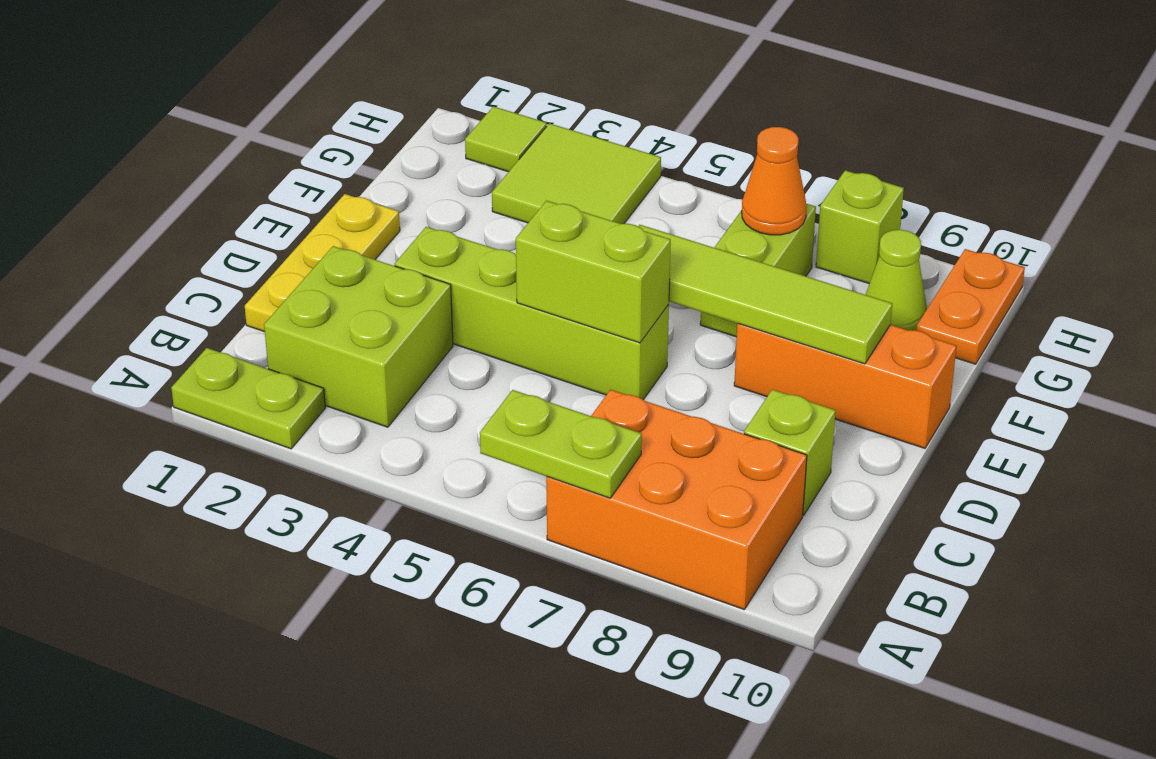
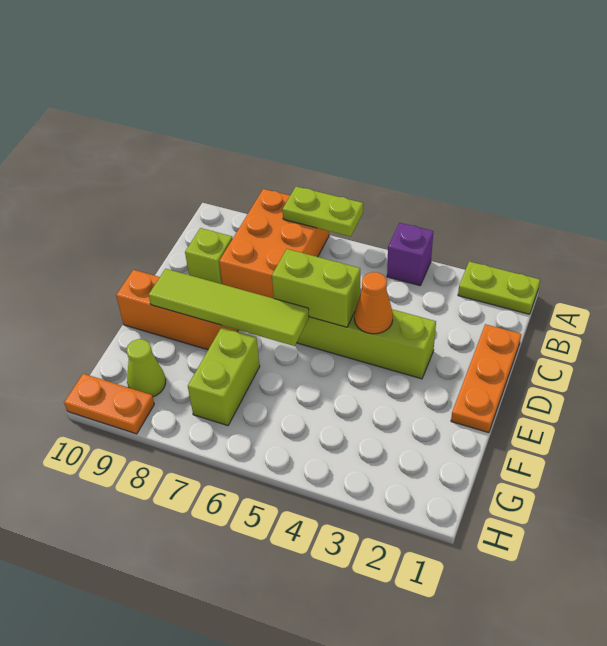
none -> purple brick A4 level 1
orange brick A7:B9 level 1 -> orange brick A7:C8 level 1
lime brick B2:C3 level 1 -> none
yellow plate C1:E1 level 1 -> orange plate C1:E1 level 1
lime tile G3:H4 level 1 -> none
orange cone G7 level 2 -> orange cone D4 level 2
orange plate G10:H10 level 1 -> orange plate H9:H10 level 1
lime tile H2 level 1 -> none
lime brick H8 level 1 -> none

